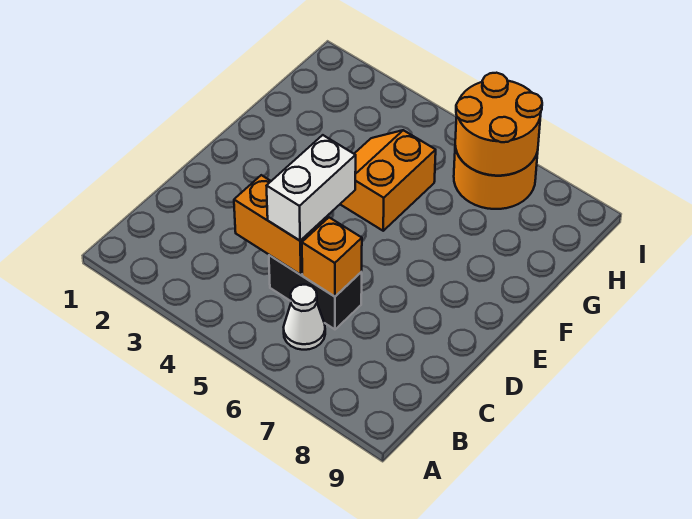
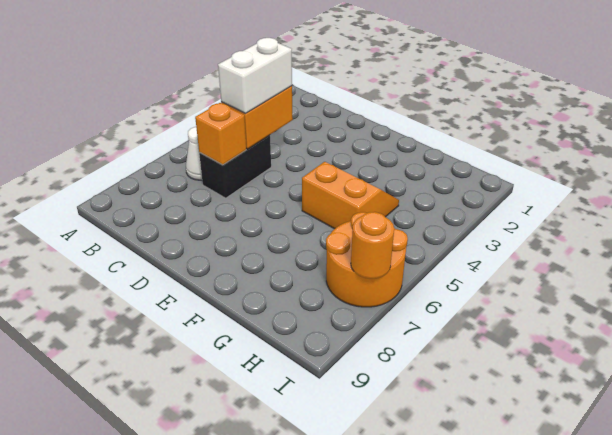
white brick C5:D5 level 3 -> white brick C4:C5 level 3
orange round brick H6:I7 level 2 -> orange round brick I7 level 2

